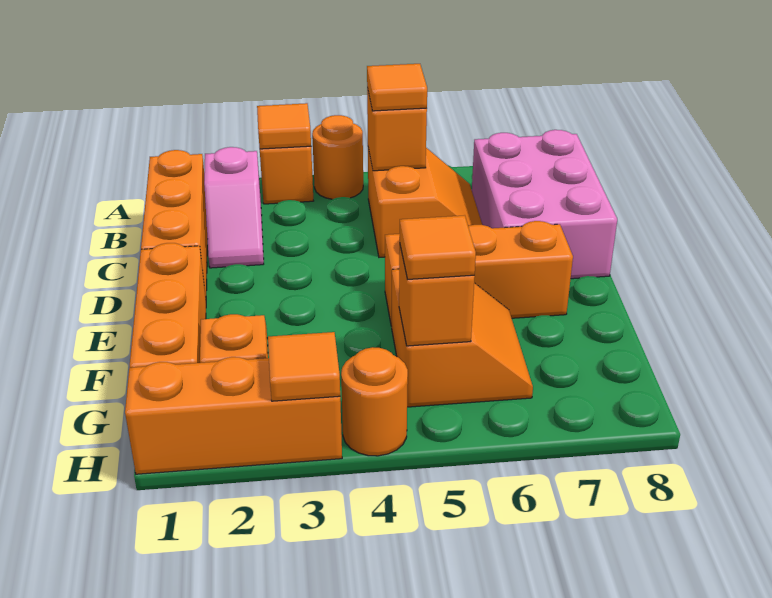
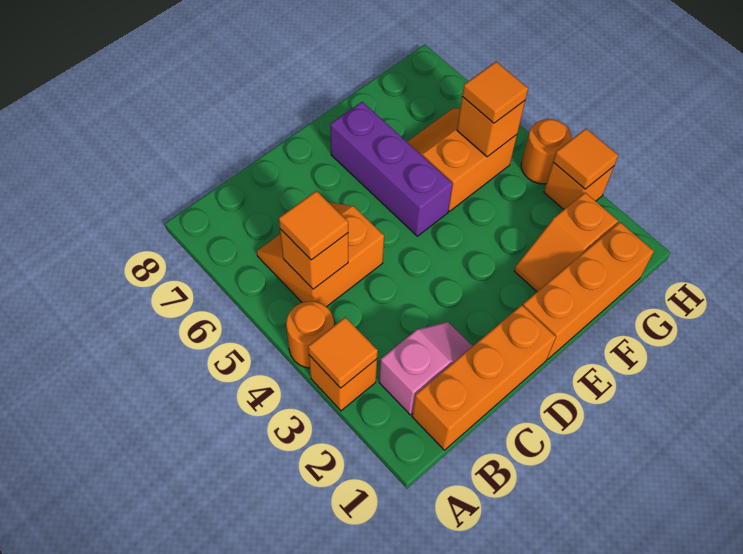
pink brick B7:D8 level 1 -> none
orange brick E5:E7 level 1 -> purple brick E5:E7 level 1
orange brick H1:H3 level 1 -> orange brick H3 level 1

